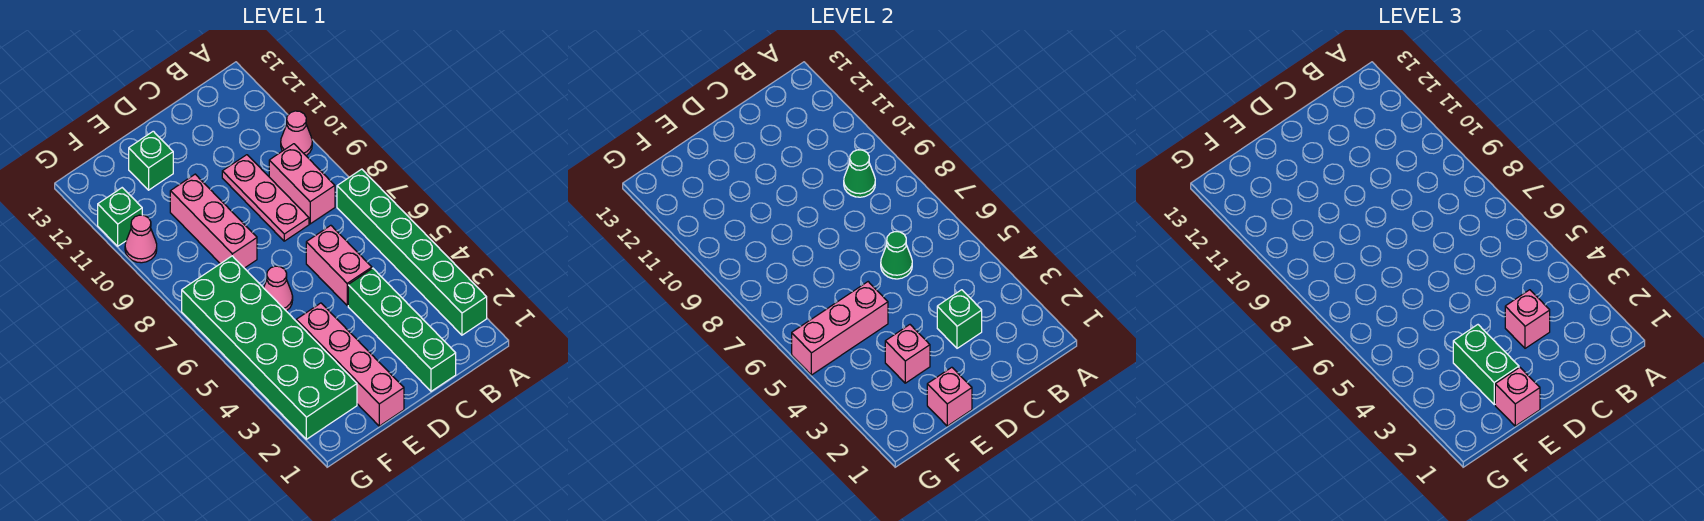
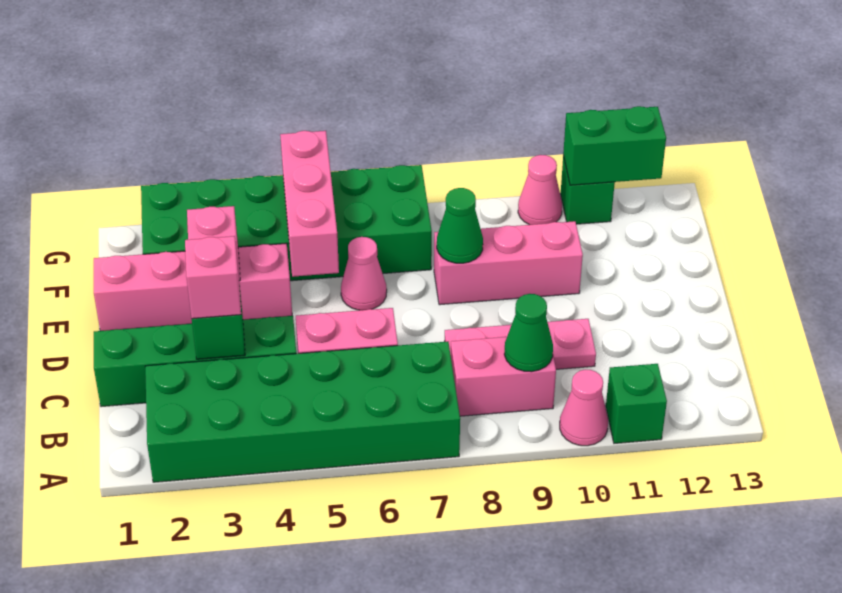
green brick A2:A7 level 1 -> green brick A2:B7 level 1
green cone C6 level 2 -> green cone E8 level 2
pink brick E1 level 2 -> none
pink brick E1 level 3 -> none
green brick E2:E3 level 3 -> green brick G11:G12 level 2
green brick E12 level 1 -> green brick A11 level 1

